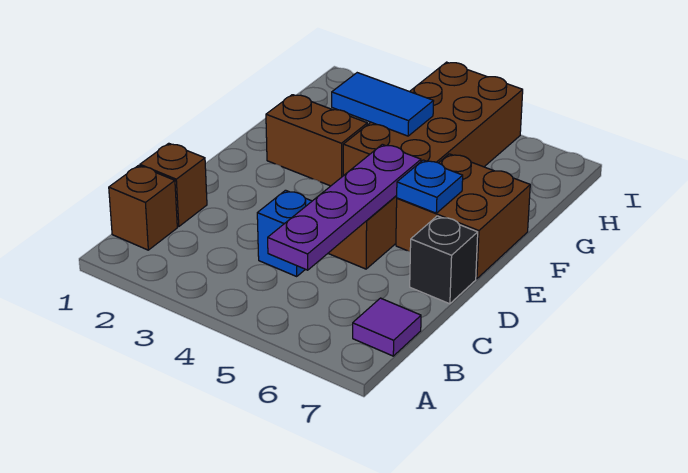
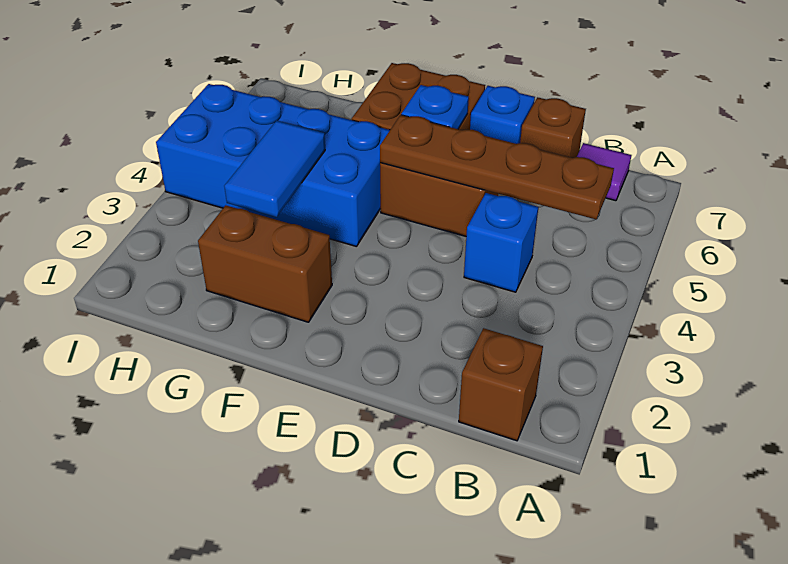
purple plate B5:E5 level 2 -> brown plate B5:E5 level 2
brown brick C1 level 1 -> brown brick C7 level 1
black brick D7 level 1 -> blue brick D7 level 1
brown brick F2:F3 level 1 -> brown brick F2:G2 level 1
brown brick F4:I5 level 1 -> blue brick F4:I5 level 1

